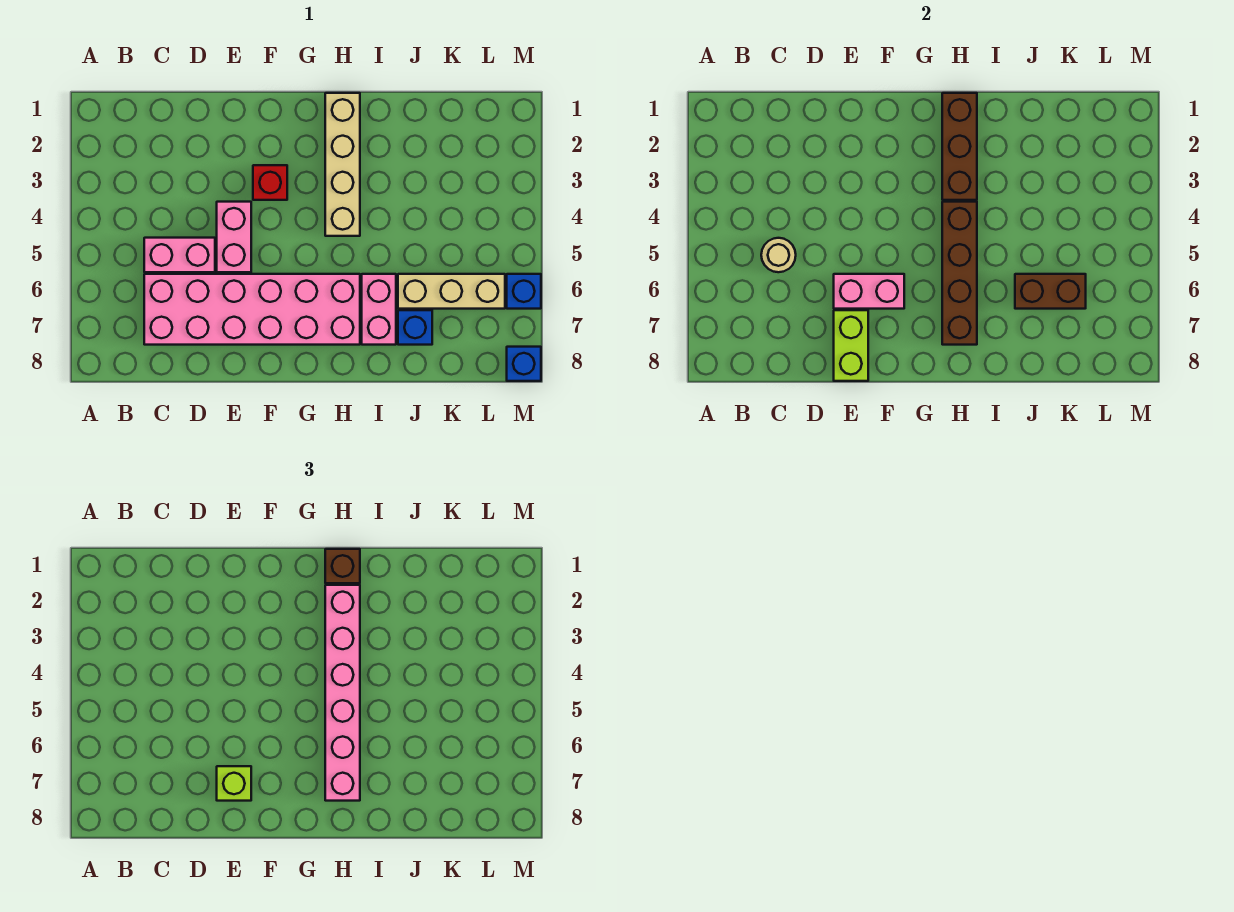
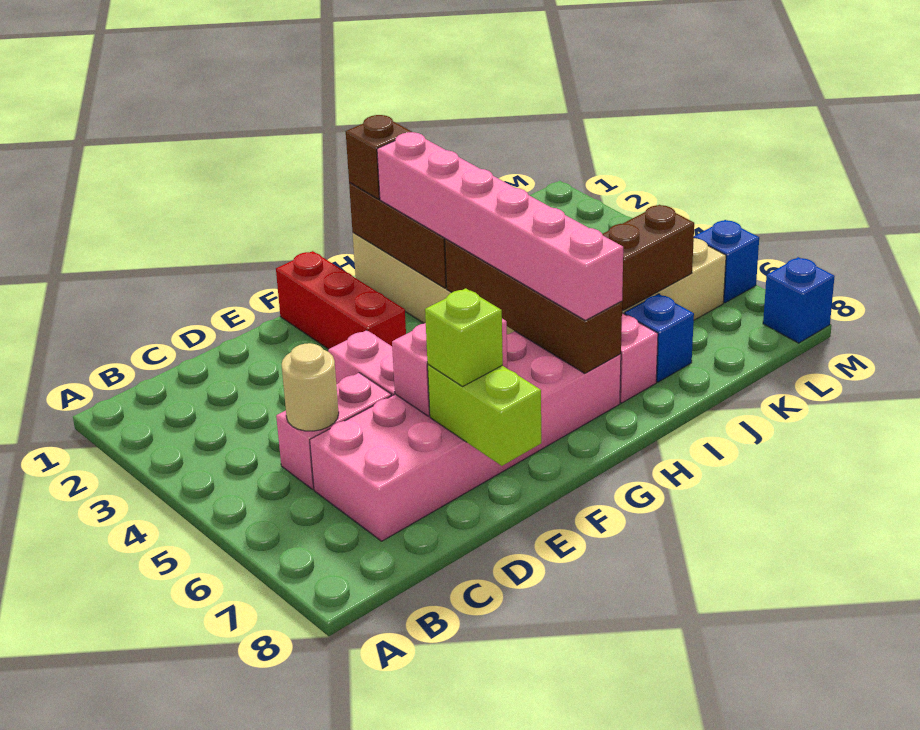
red brick F3 level 1 -> red brick F1:F3 level 1

